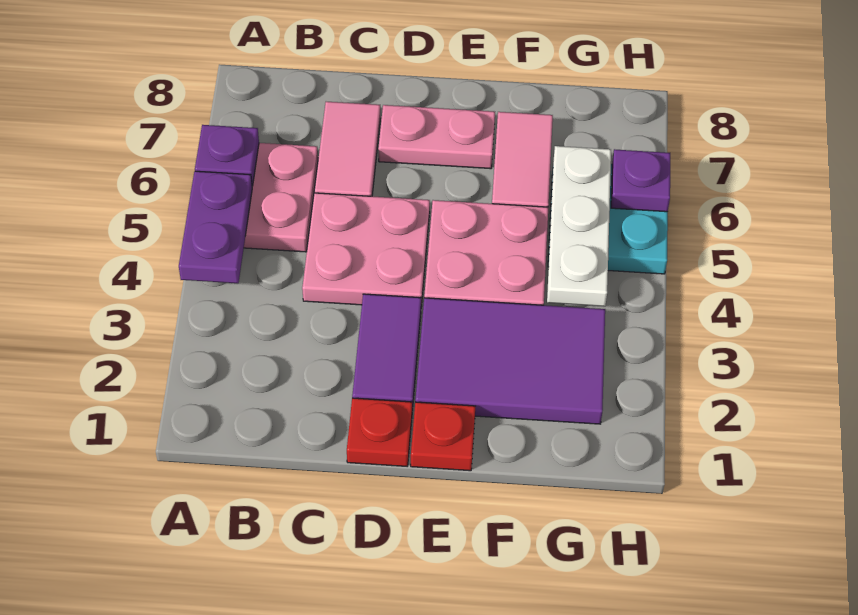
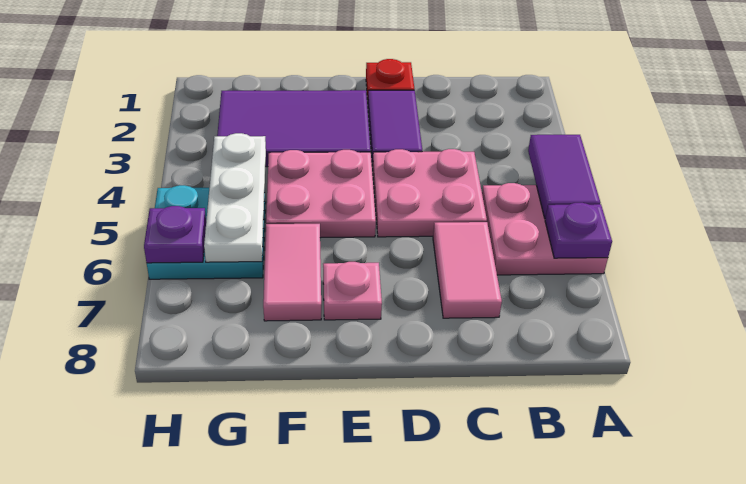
purple plate A4:A5 level 2 -> purple tile A4:A5 level 2
pink plate D7:E7 level 1 -> pink plate E7 level 1
red plate E1 level 1 -> none

